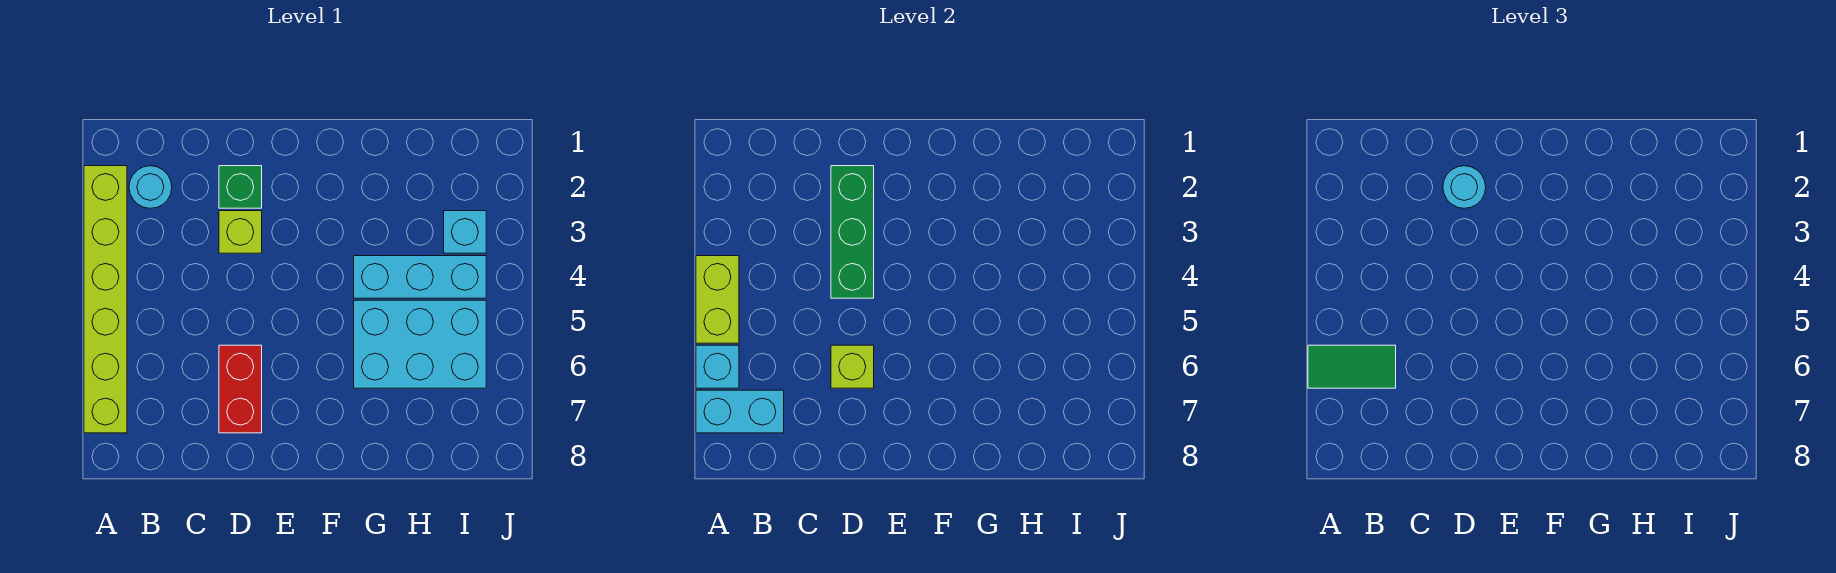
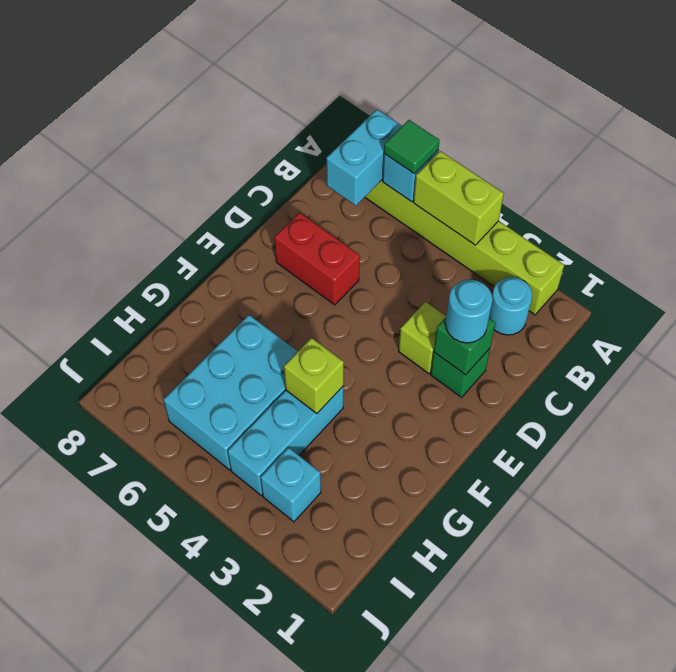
green tile A6:B6 level 3 -> green tile A6 level 3
green brick D2:D4 level 2 -> green brick D2 level 2
lime brick D6 level 2 -> lime brick G4 level 2

